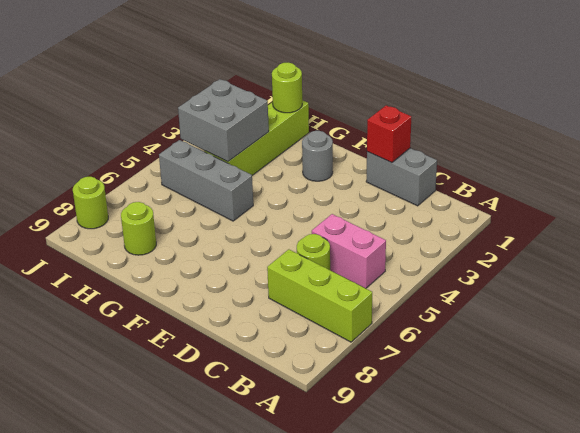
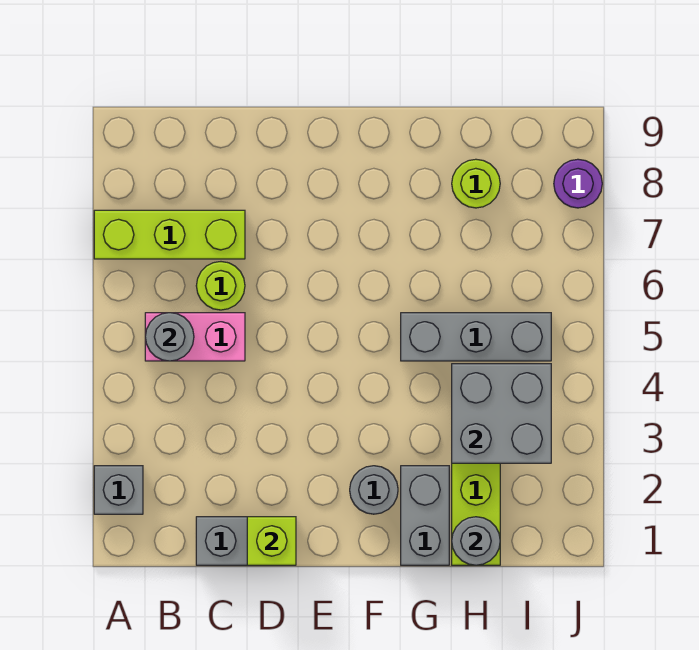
none -> grey brick A2 level 1
none -> grey round brick B5 level 2
red brick D1 level 2 -> lime brick D1 level 2
none -> grey brick G1:G2 level 1
lime round brick H1 level 2 -> grey round brick H1 level 2
lime round brick J8 level 1 -> purple round brick J8 level 1

